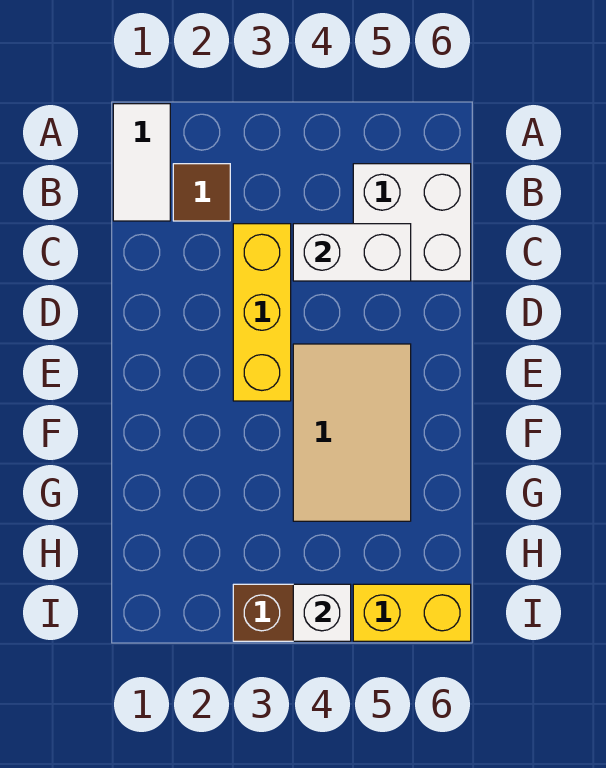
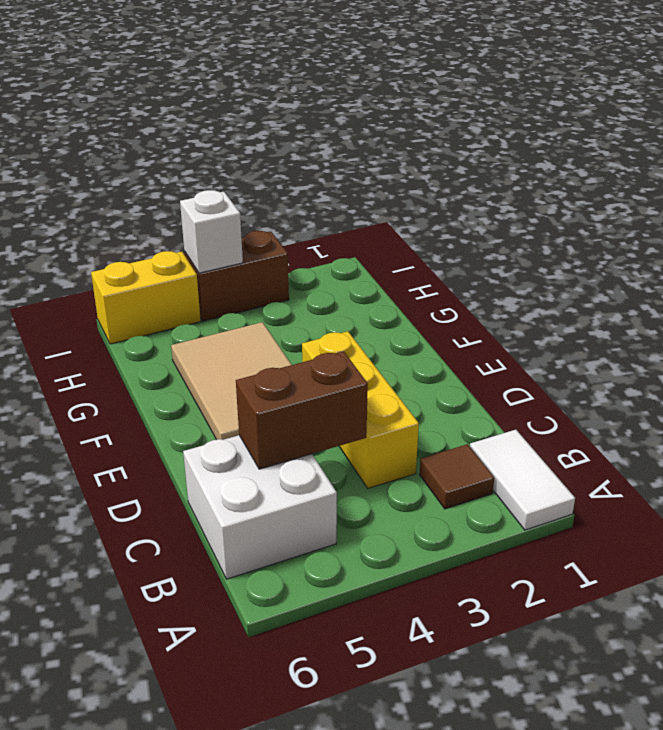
white brick C4:C5 level 2 -> brown brick C4:C5 level 2

